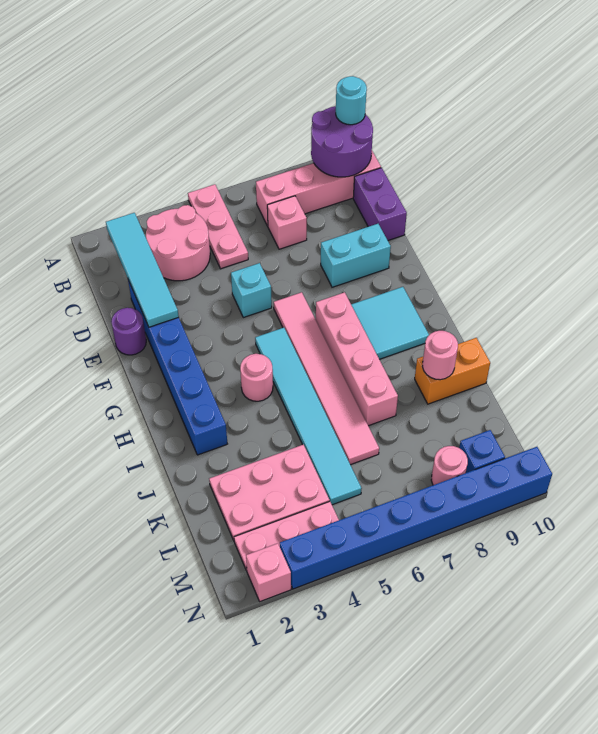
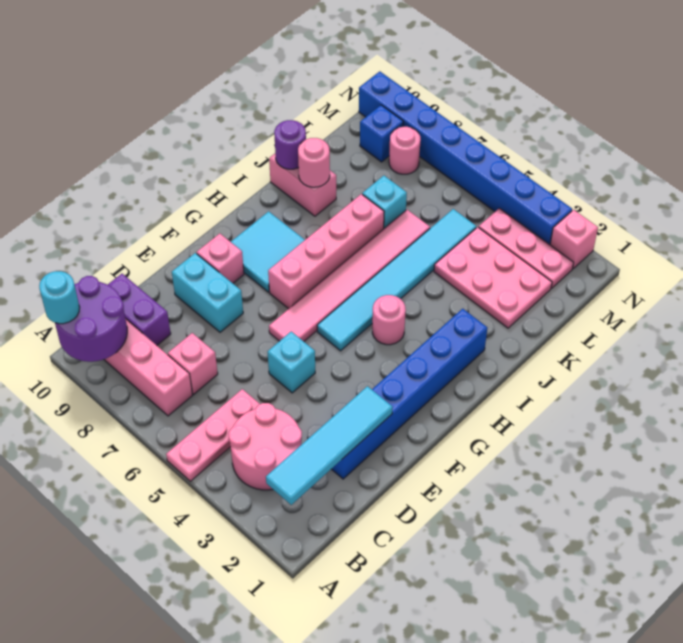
purple brick C10:D10 level 1 -> purple brick C9:C10 level 1
purple round brick E1 level 1 -> purple round brick J10 level 2
none -> pink brick F9 level 1
orange brick J9:J10 level 1 -> pink brick J9:J10 level 1
none -> cyan brick K7 level 1

